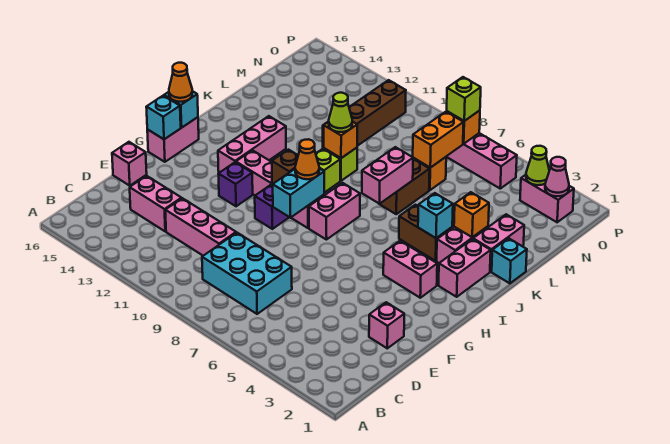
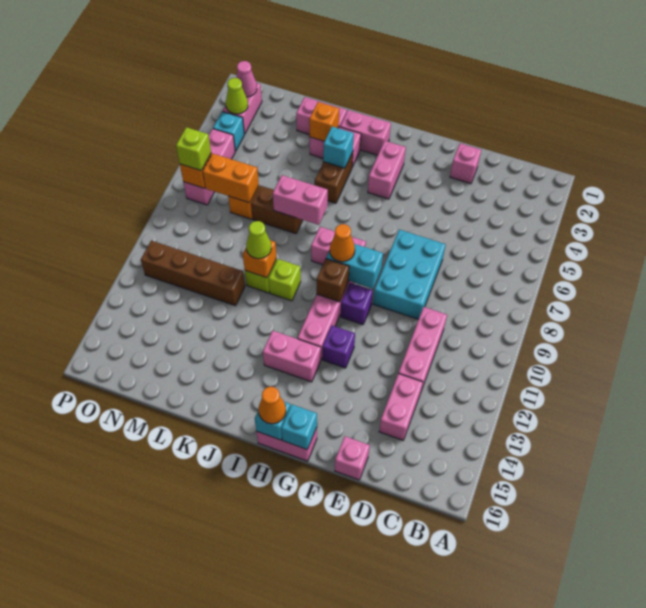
cyan brick C7:D9 level 1 -> cyan brick E7:F9 level 1
pink brick H13:J13 level 1 -> pink brick H13:I13 level 1
cyan brick K1 level 1 -> cyan brick O4 level 1

